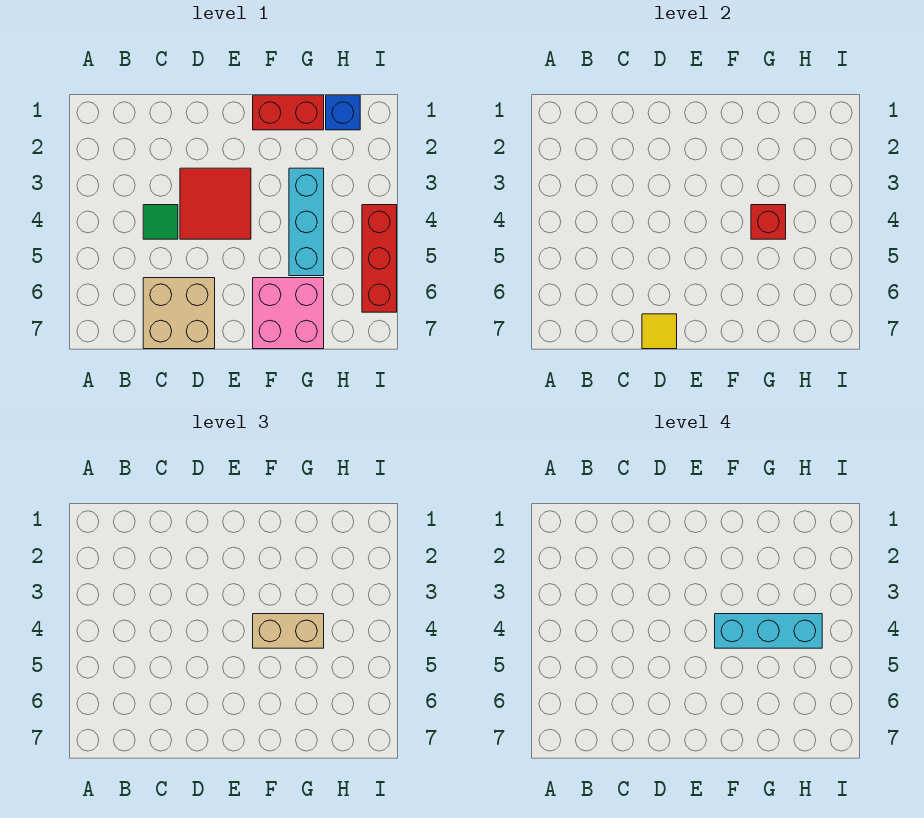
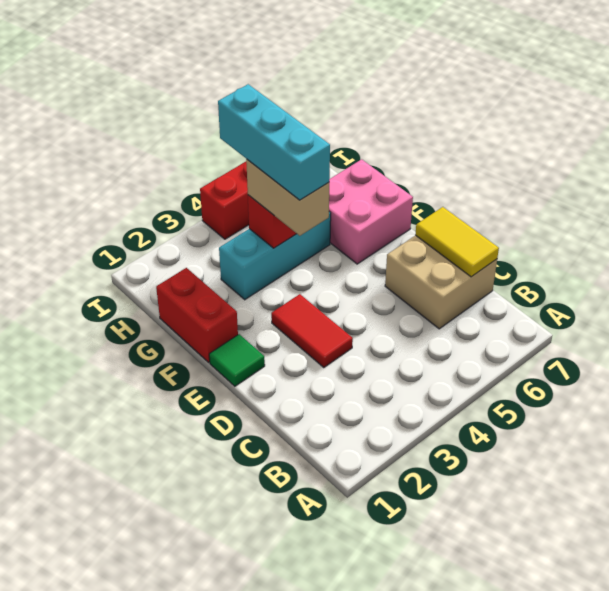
green tile C4 level 1 -> green tile E1 level 1
red tile D3:E4 level 1 -> red tile D3:E3 level 1
yellow tile D7 level 2 -> yellow tile C7:D7 level 2
blue brick H1 level 1 -> none

